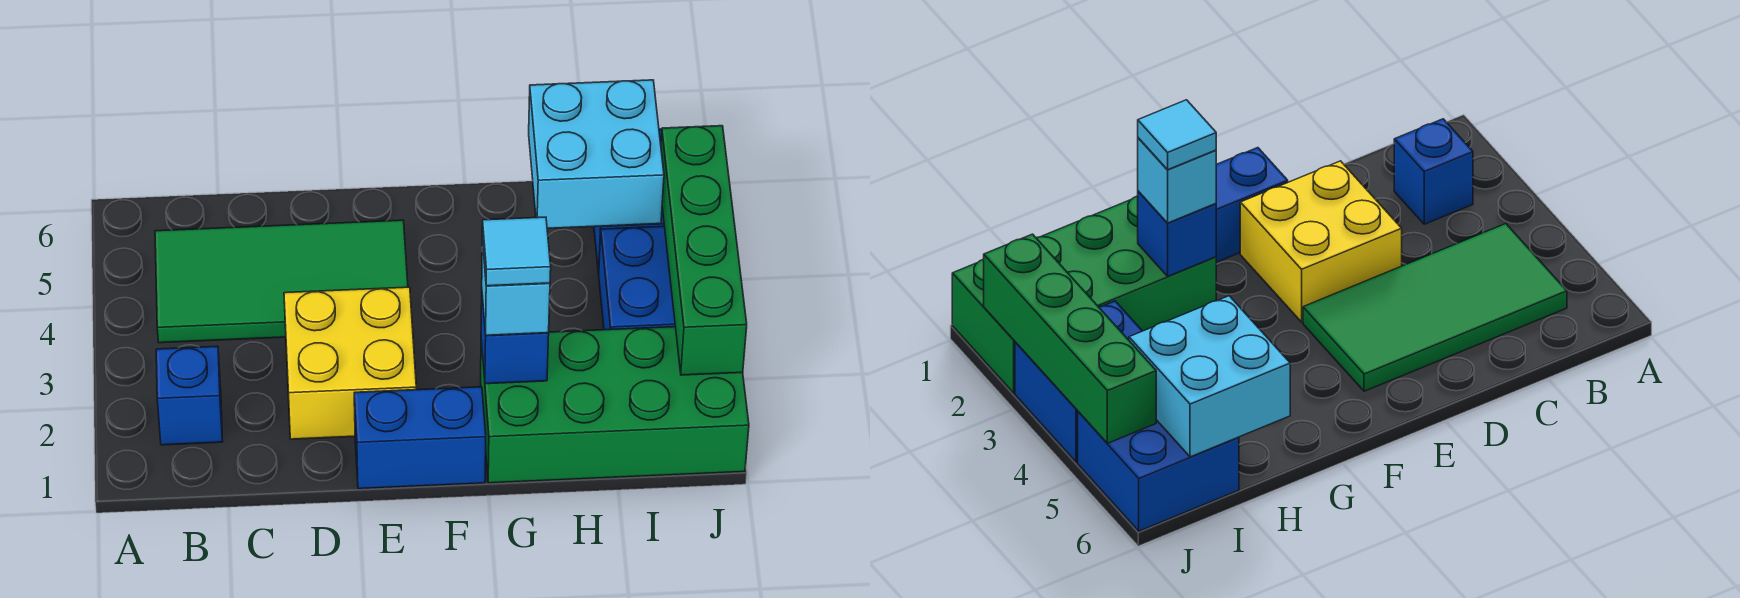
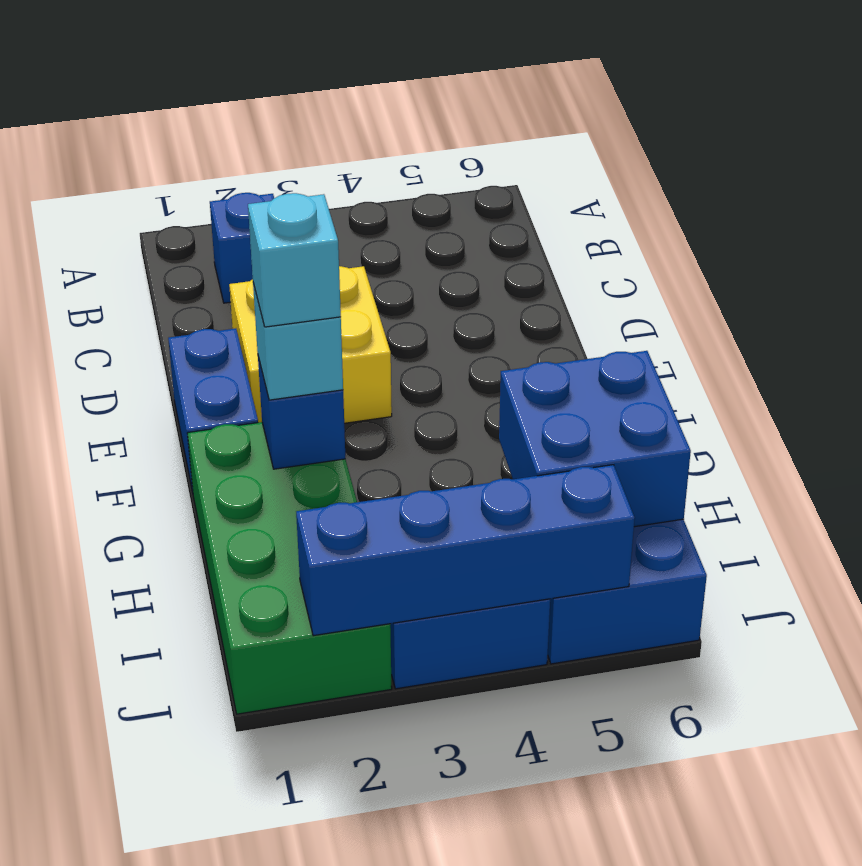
green tile B4:E5 level 1 -> none
cyan tile G2 level 4 -> cyan brick G2 level 4
cyan brick H5:I6 level 2 -> blue brick H5:I6 level 2
green brick J2:J5 level 2 -> blue brick J2:J5 level 2

